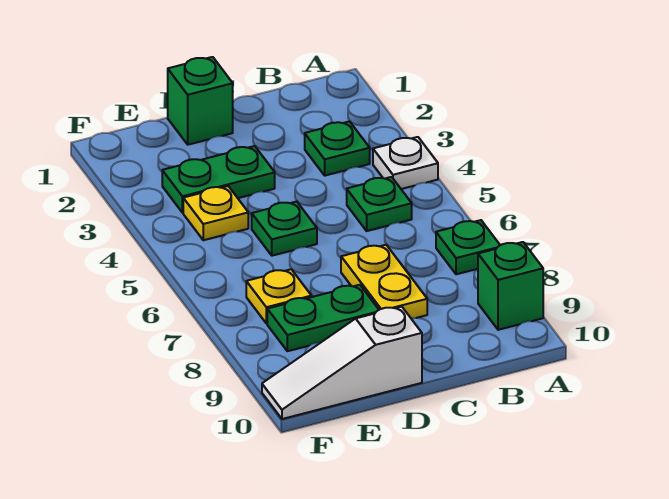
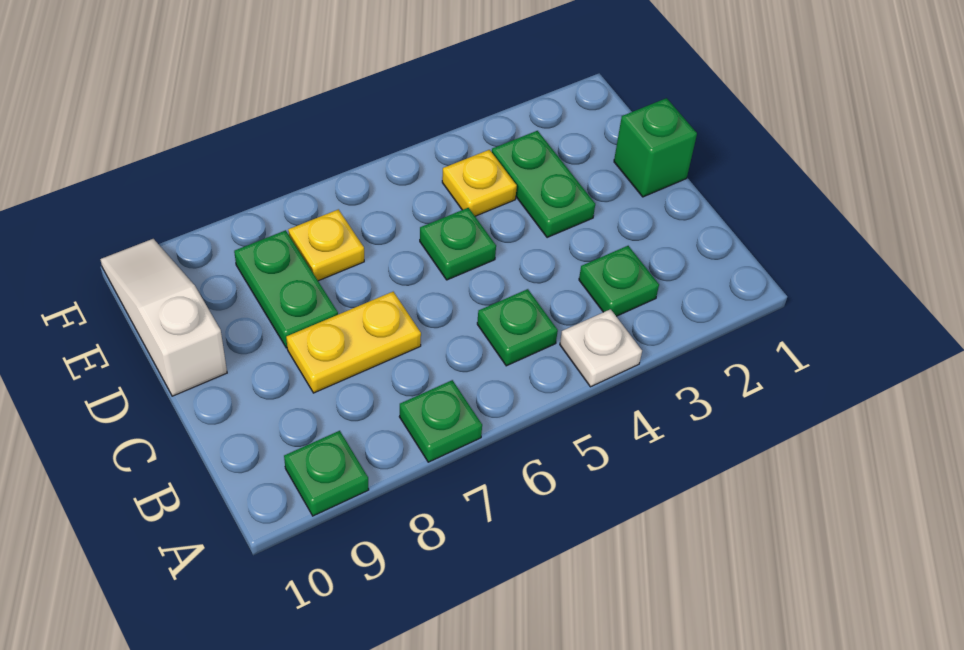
green brick A9 level 1 -> green plate A9 level 1

